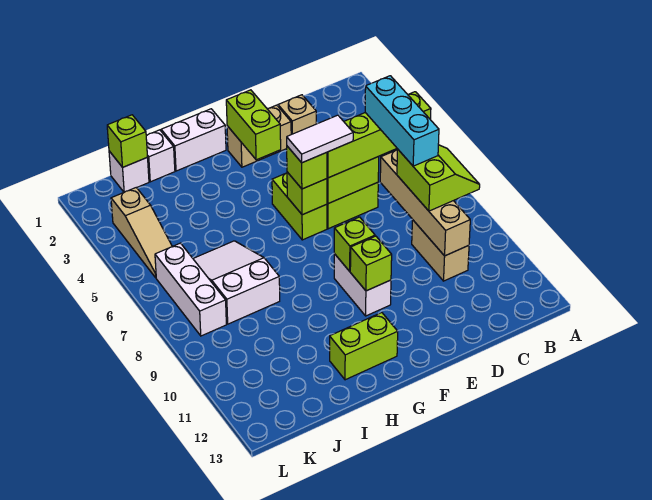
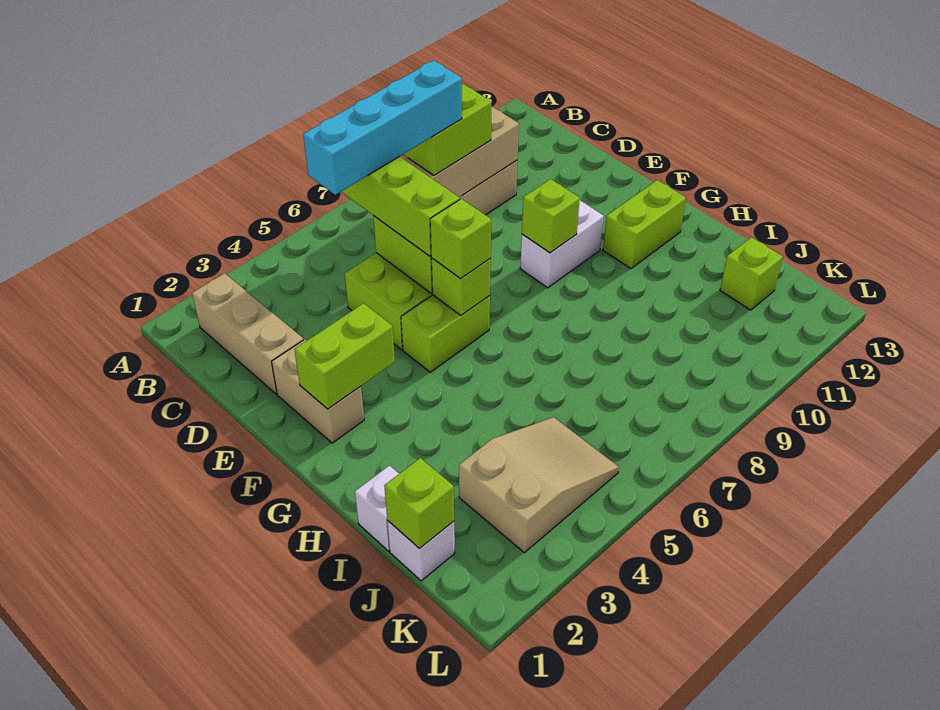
cyan brick C6:C8 level 4 -> cyan brick C5:C8 level 4
tan brick D2 level 1 -> tan brick B2:D2 level 1
white tile E6:F6 level 4 -> none
lime brick F10 level 2 -> lime brick J12 level 1
white brick G1:H1 level 1 -> none
lime brick G12:H12 level 1 -> lime brick G11:G12 level 1
white slope I6:J8 level 1 top 8 -> none
tan slope K3:K5 level 1 top 3 -> tan slope J3:K5 level 1 top 3
white brick K6:K8 level 1 -> none

